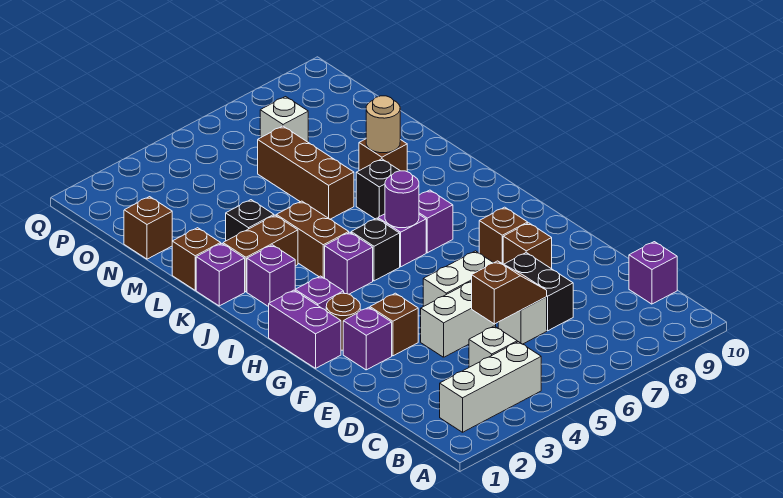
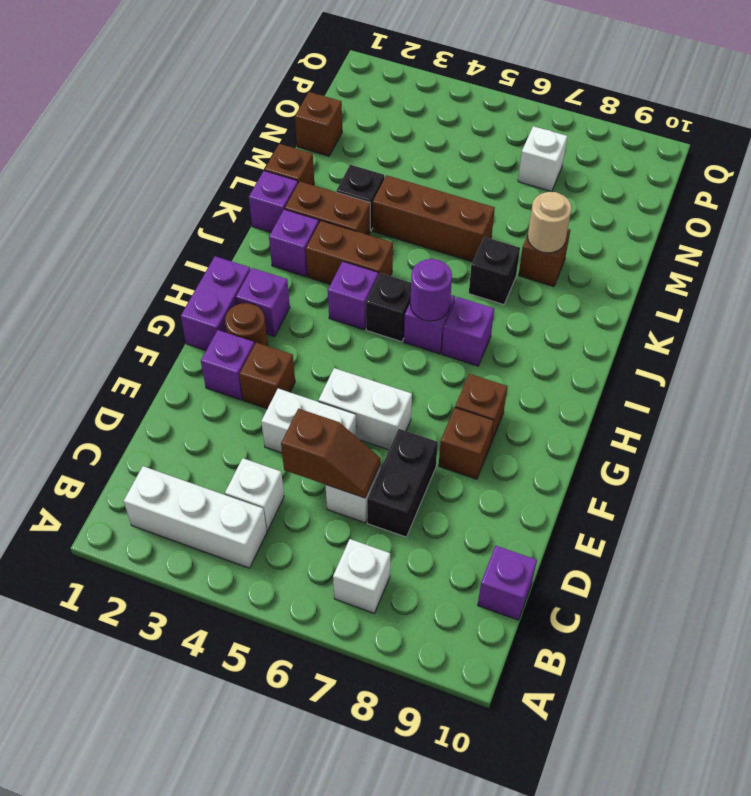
none -> white brick B7 level 1
brown brick J4:K4 level 1 -> brown brick J3:J4 level 1
brown brick L6:N6 level 1 -> brown brick L4:L6 level 1

